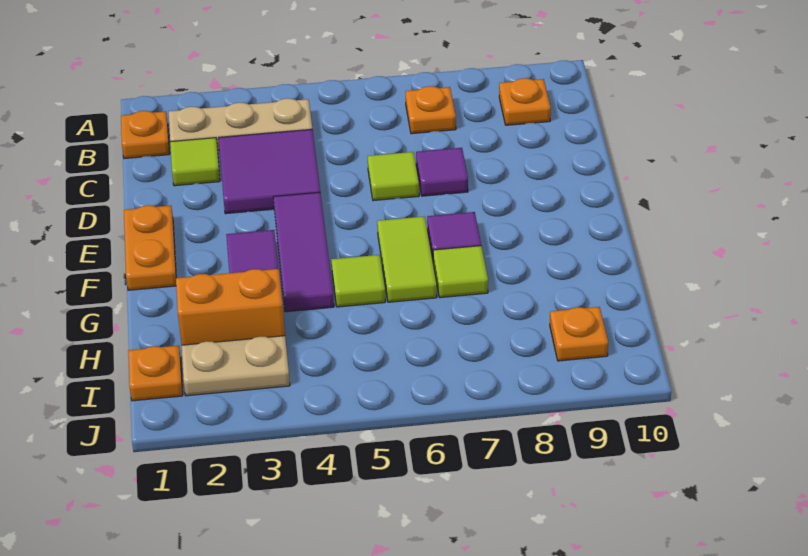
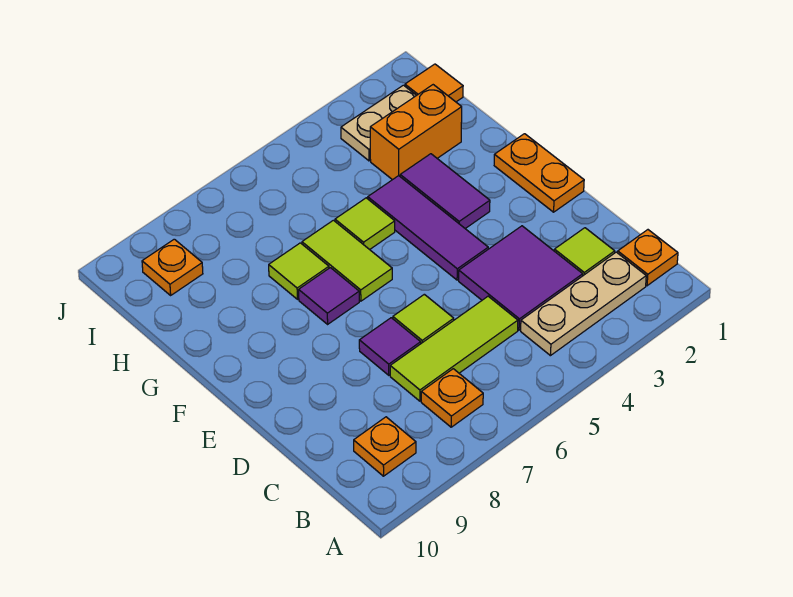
none -> lime tile C5:C7 level 1
orange plate I1 level 1 -> orange tile I1 level 1

